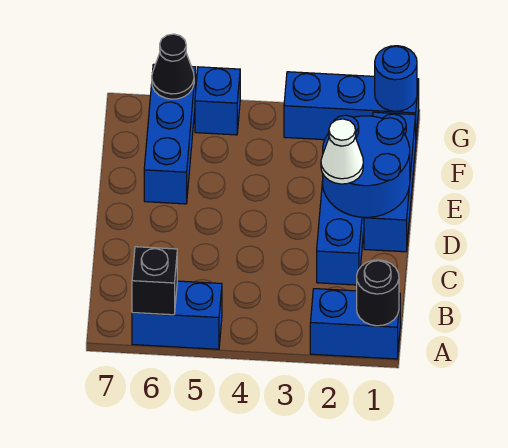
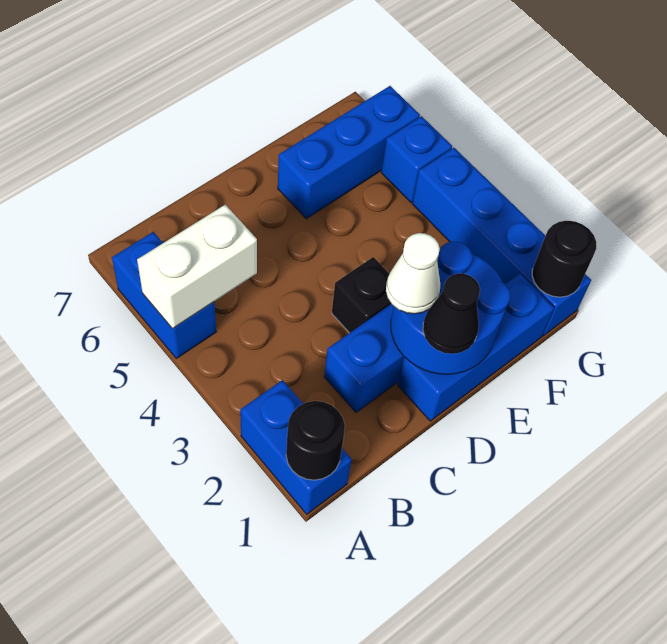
none -> white brick A5:B5 level 2
black brick A6 level 2 -> black brick D3 level 1
blue brick G1:G3 level 1 -> blue brick G1:G4 level 1
blue round brick G1 level 2 -> black round brick G1 level 2
black cone G6 level 2 -> black cone D1 level 3

